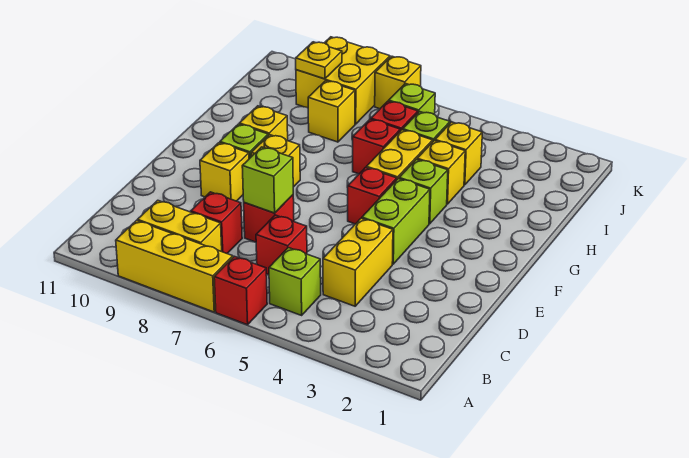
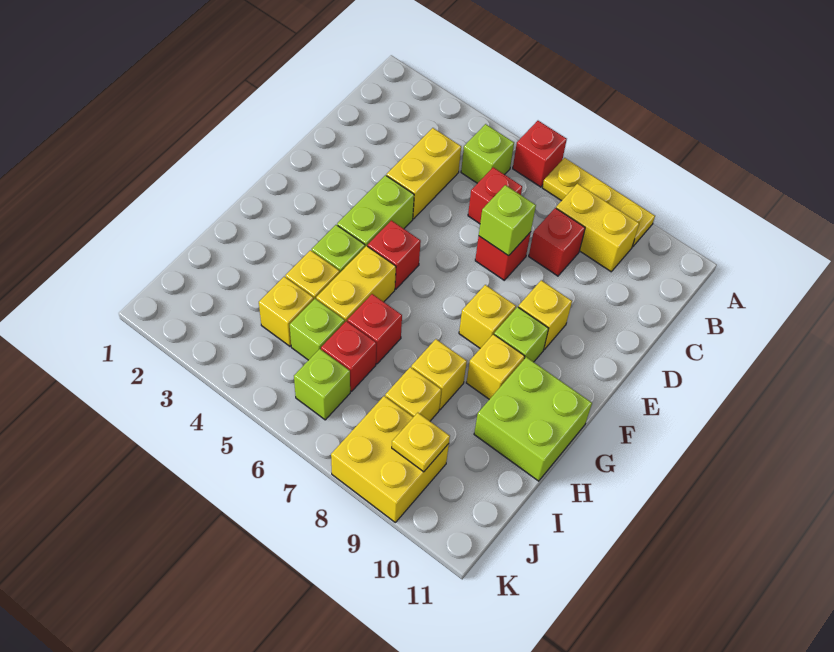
yellow brick A7:A9 level 1 -> yellow plate A7:A9 level 1
none -> lime brick G10:H11 level 1
yellow brick K7 level 1 -> yellow brick H8 level 1

